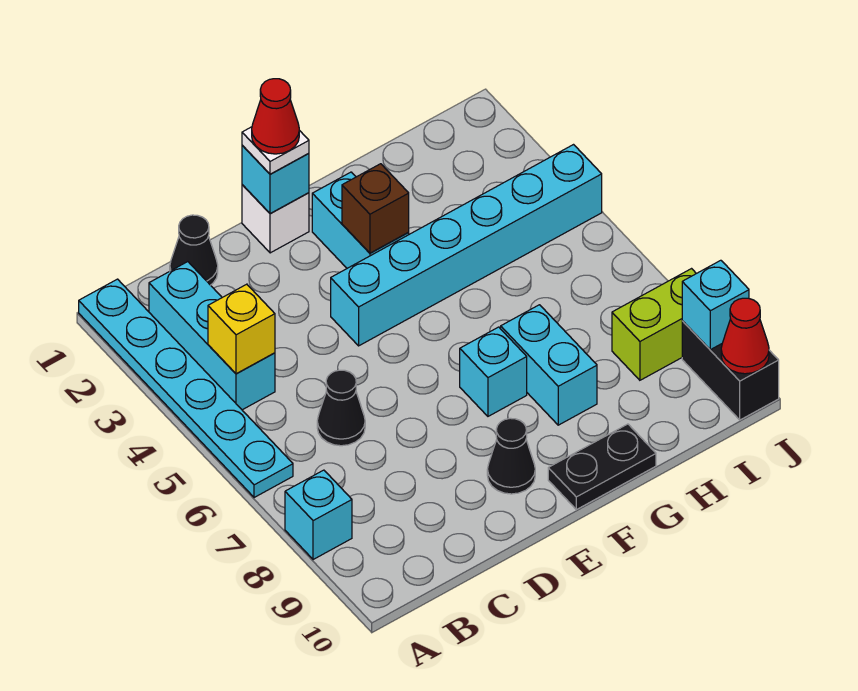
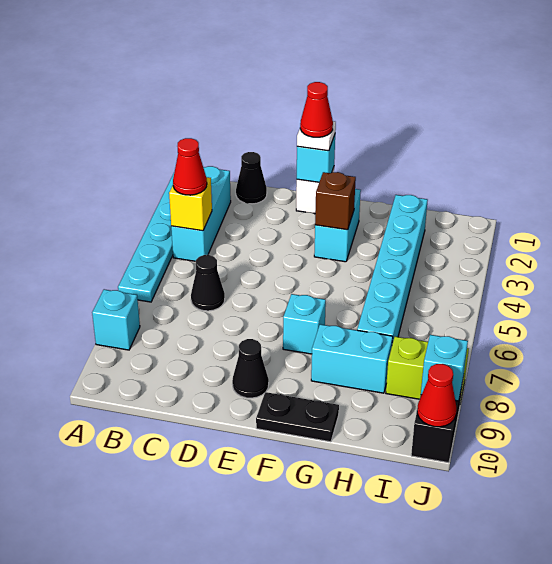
none -> red cone B4 level 3
cyan brick E4:J4 level 1 -> cyan brick H2:H7 level 1
cyan brick G7:G8 level 1 -> cyan brick G8:H8 level 1

